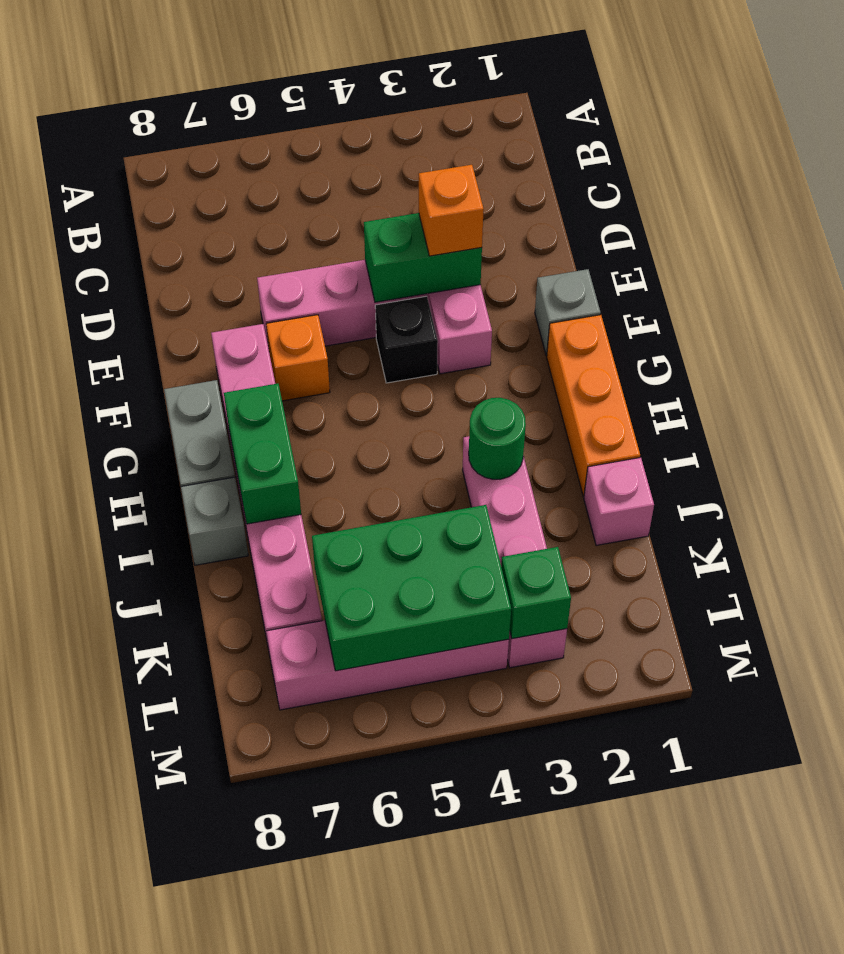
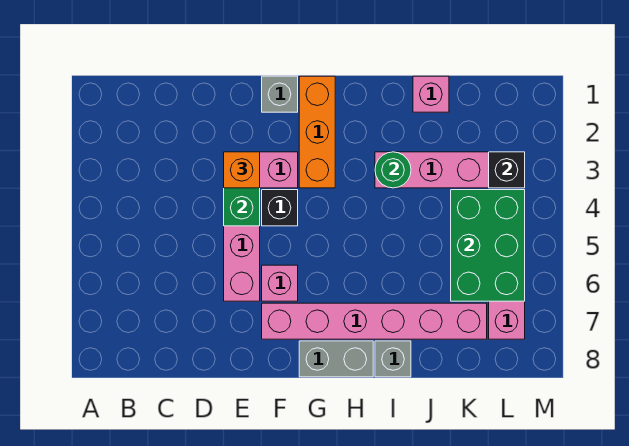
orange brick F6 level 1 -> pink brick F6 level 1
orange brick G1:I1 level 1 -> orange brick G1:G3 level 1
green brick H7:I7 level 2 -> none
green brick L3 level 2 -> black brick L3 level 2

